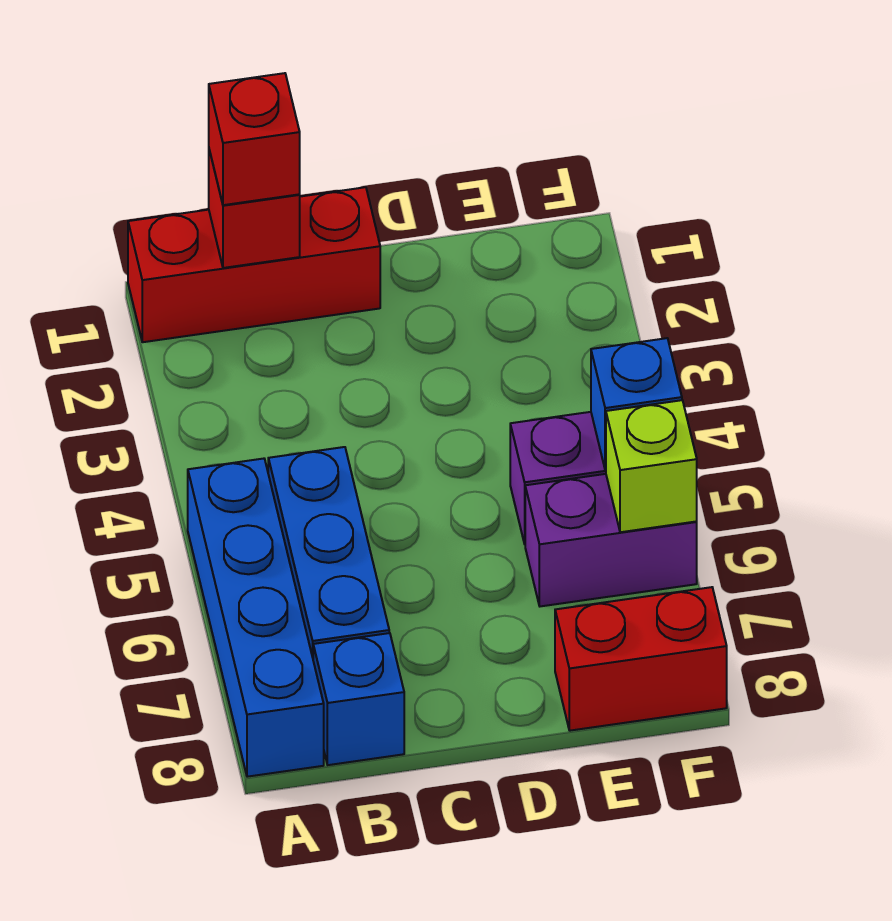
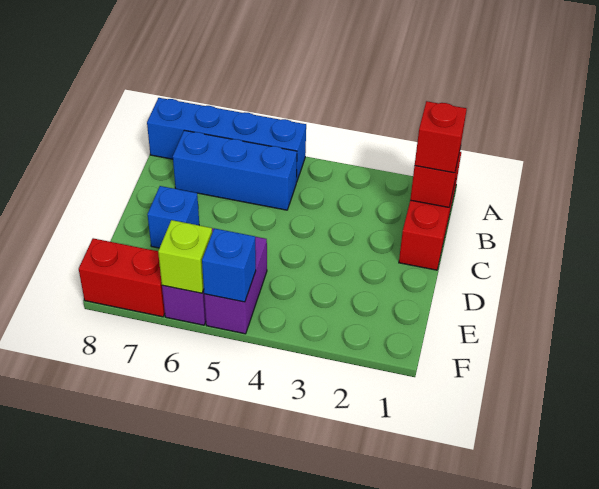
blue brick B8 level 1 -> blue brick D7 level 1
red brick E8:F8 level 1 -> red brick F7:F8 level 1

